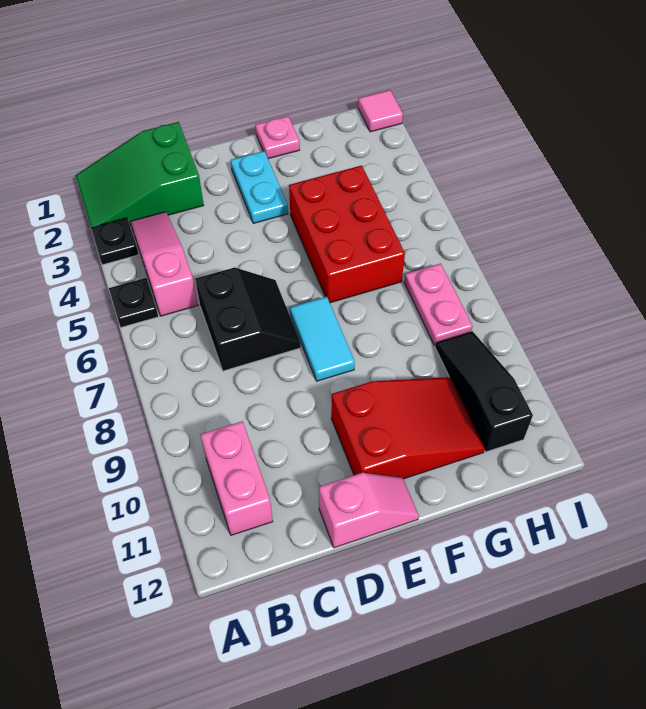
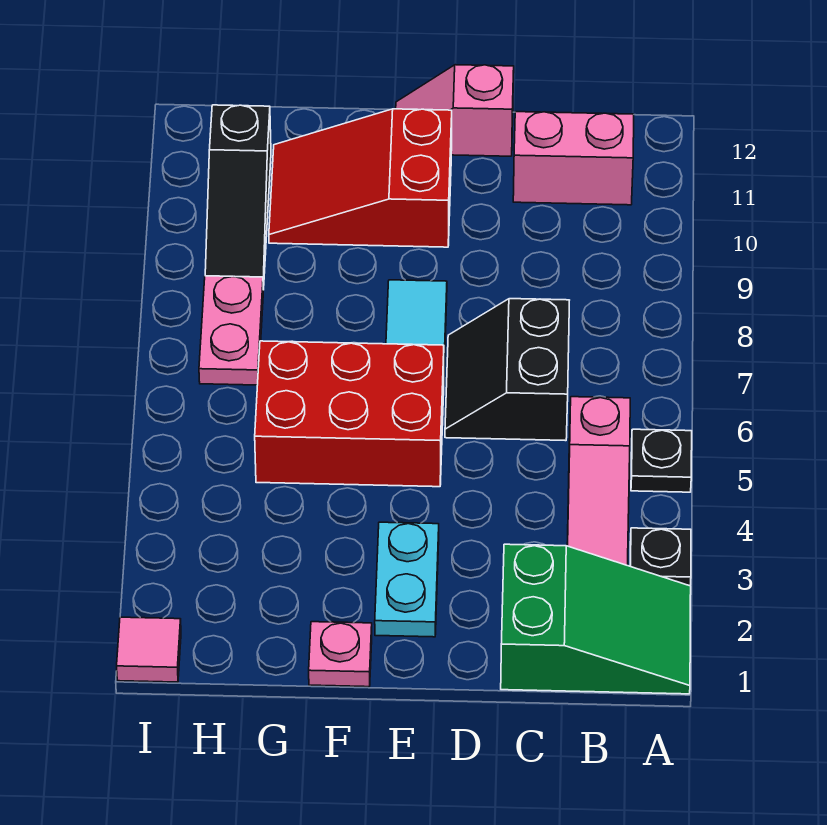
pink brick B10:B11 level 1 -> pink brick B11:C11 level 1
red brick F4:G6 level 1 -> red brick E5:G6 level 1

